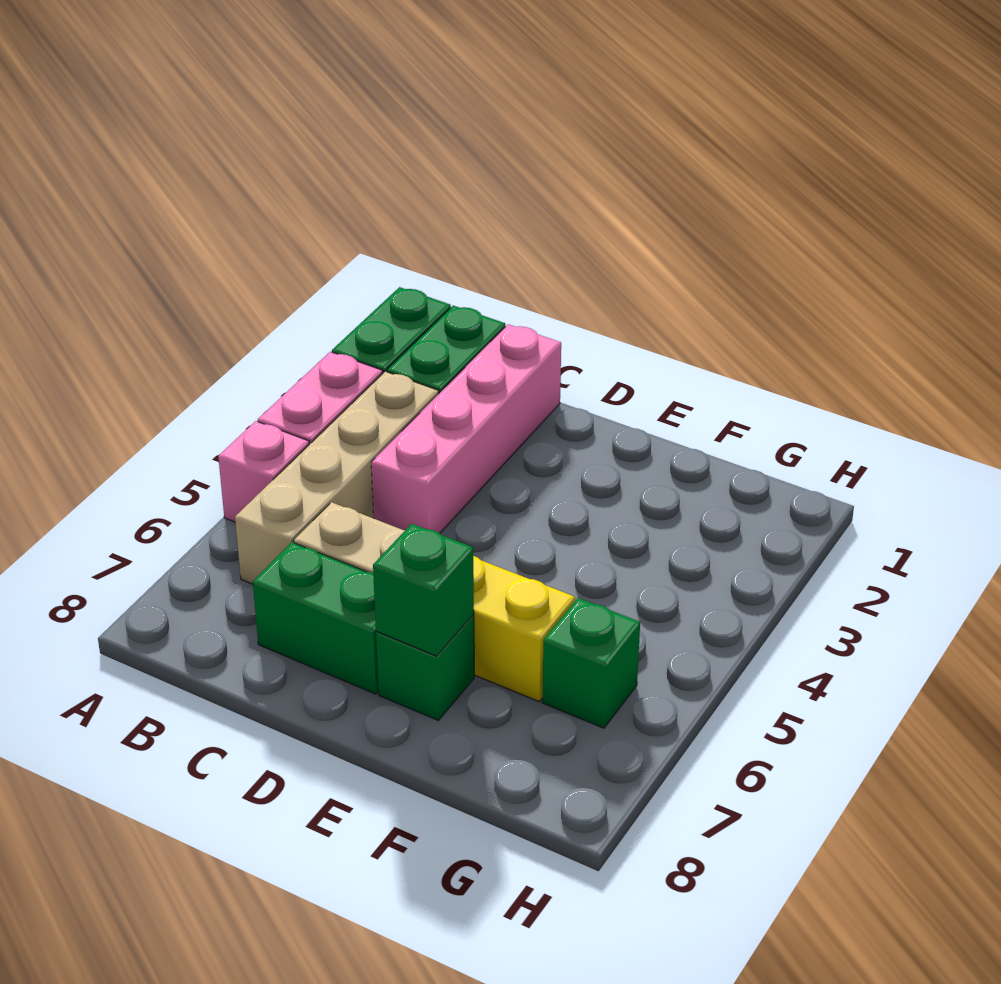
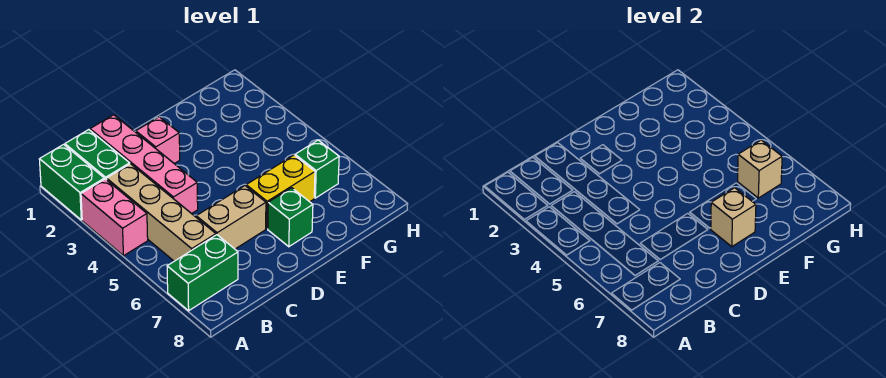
pink brick A5 level 1 -> pink brick D2 level 1
green brick C7:D7 level 1 -> green brick A7:B7 level 1
green brick E7 level 2 -> tan brick E7 level 2
none -> tan brick G6 level 2

